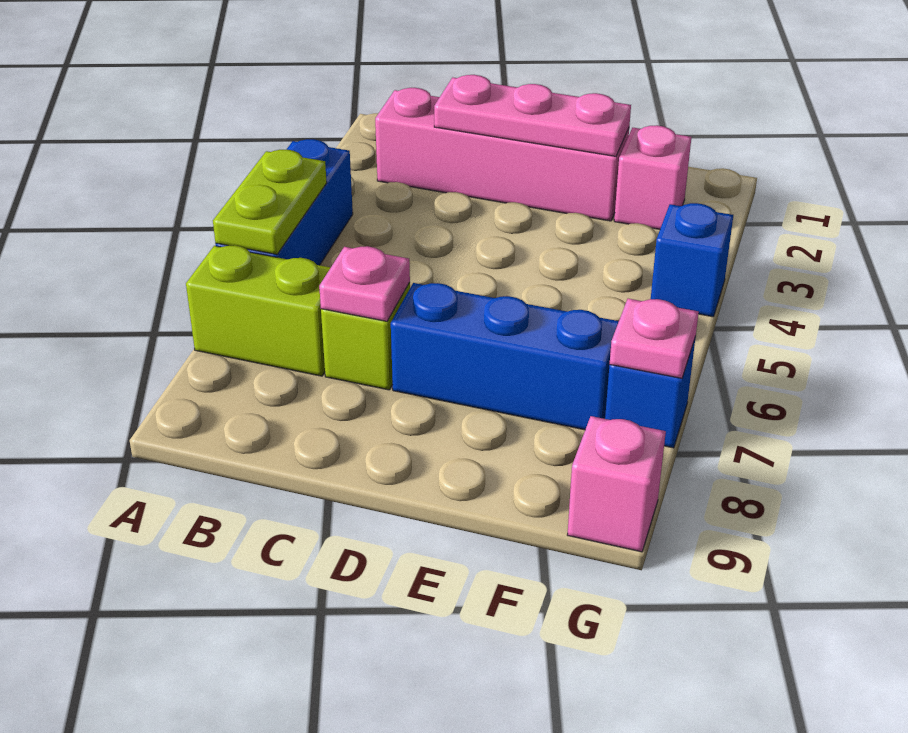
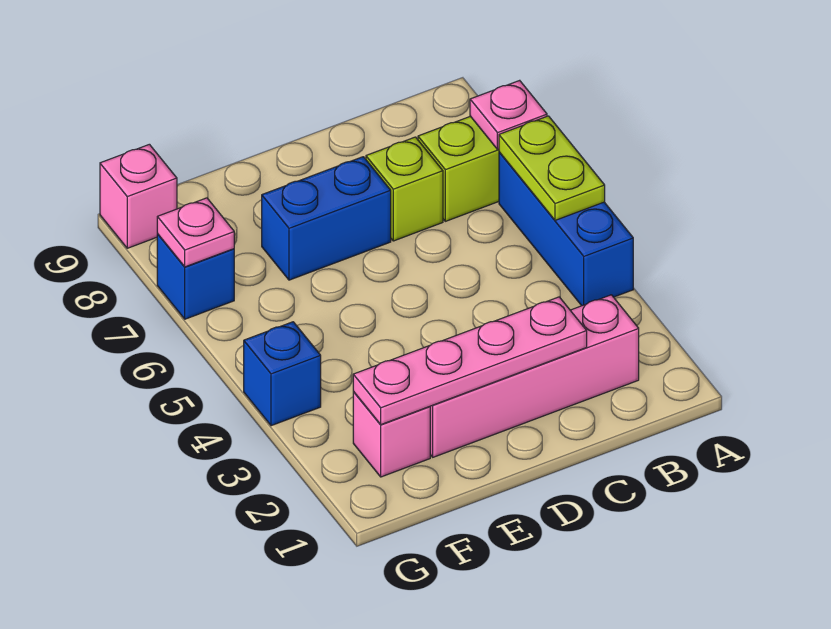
pink plate C2:E2 level 2 -> pink plate C2:F2 level 2
pink plate C7 level 2 -> pink plate A7 level 2
blue brick D7:F7 level 1 -> blue brick D7:E7 level 1

